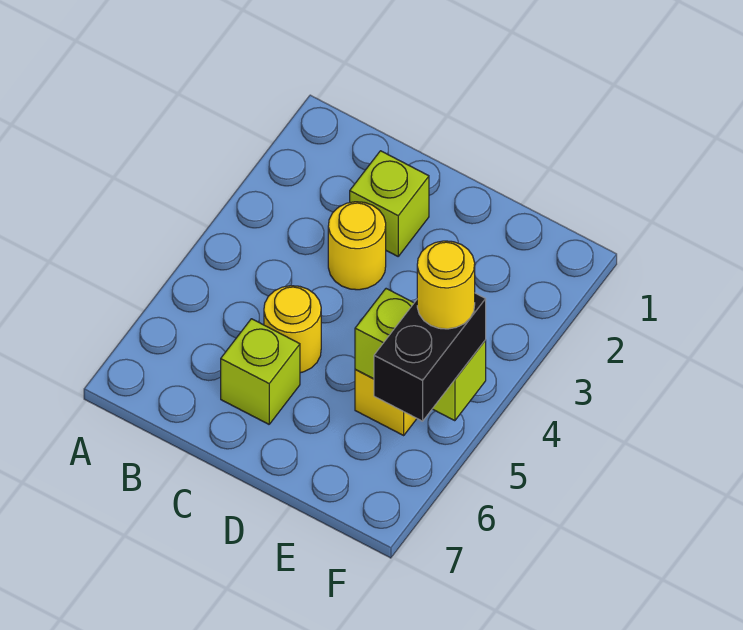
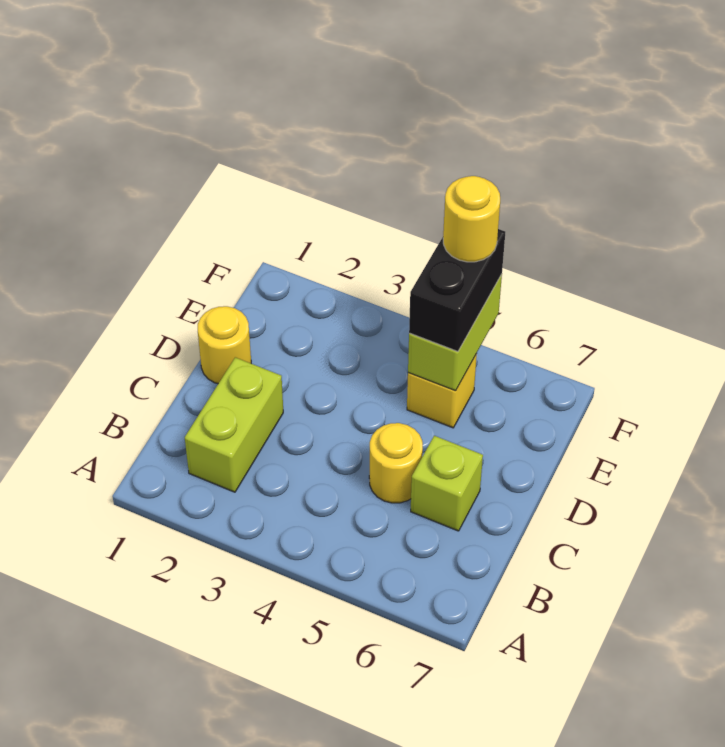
lime brick C2 level 1 -> lime brick B2:C2 level 1
yellow round brick C3 level 1 -> yellow round brick D1 level 1
black brick F5:F6 level 3 -> black brick E5:F5 level 3

